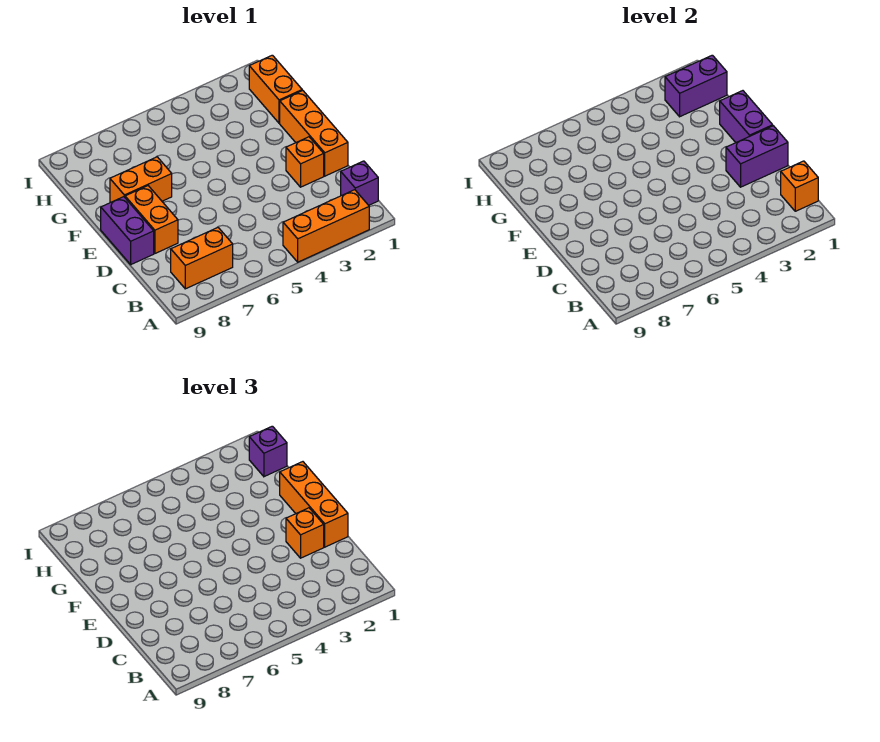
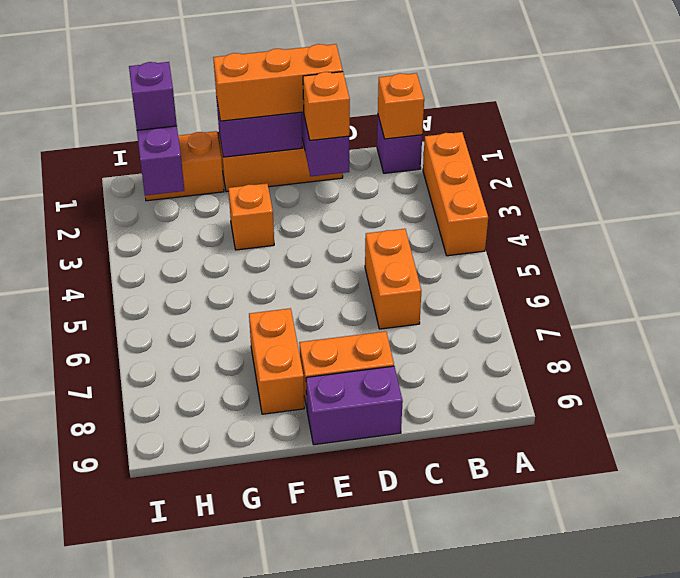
orange brick B7:B8 level 1 -> orange brick C5:C6 level 1
orange brick D2 level 1 -> orange brick F3 level 1

